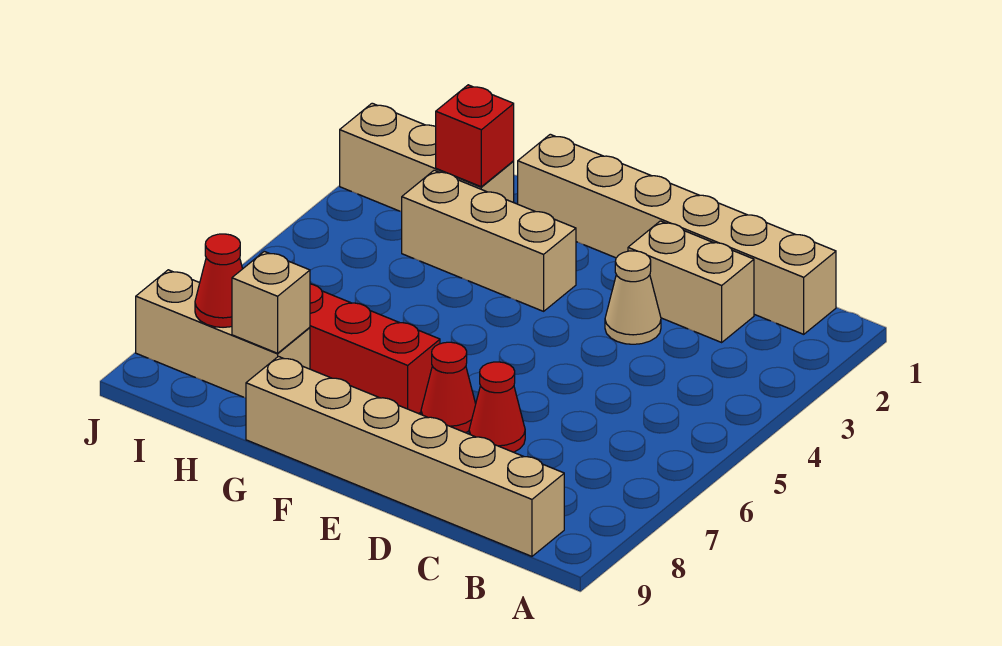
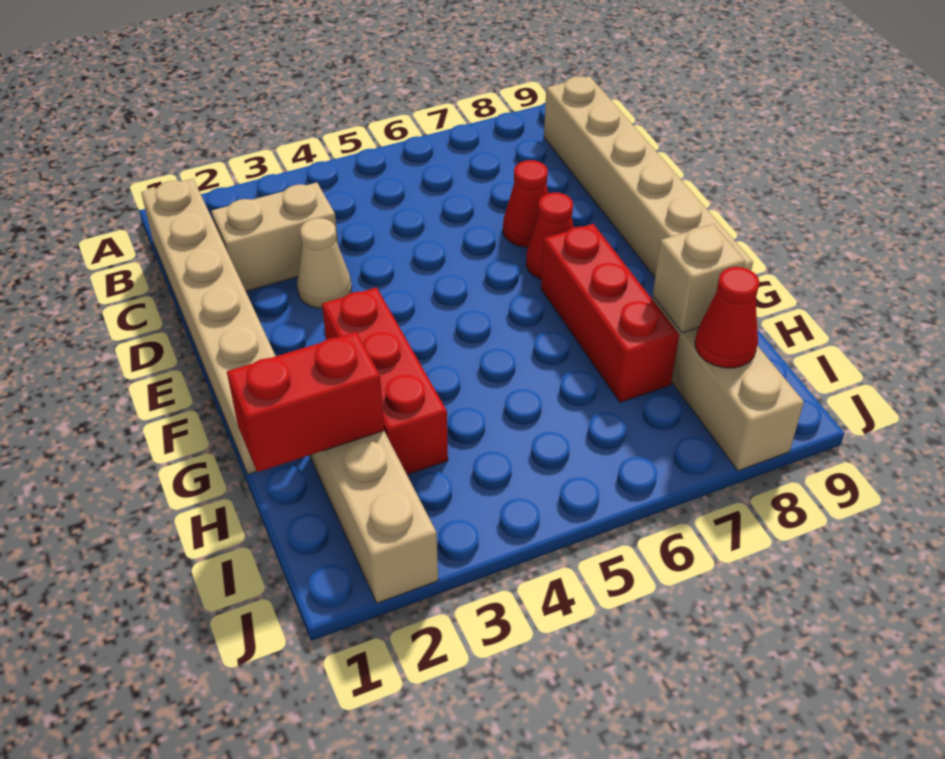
tan brick C2:D2 level 1 -> tan brick C2:C3 level 1
tan brick F3:H3 level 1 -> red brick F3:H3 level 1
red brick H2 level 2 -> red brick H1:H2 level 2

